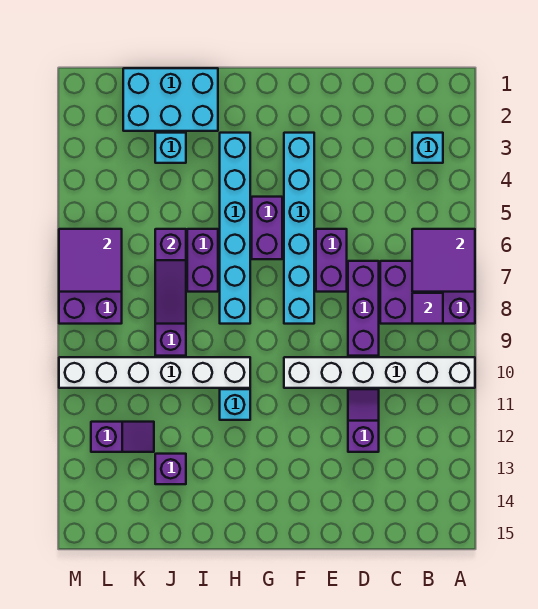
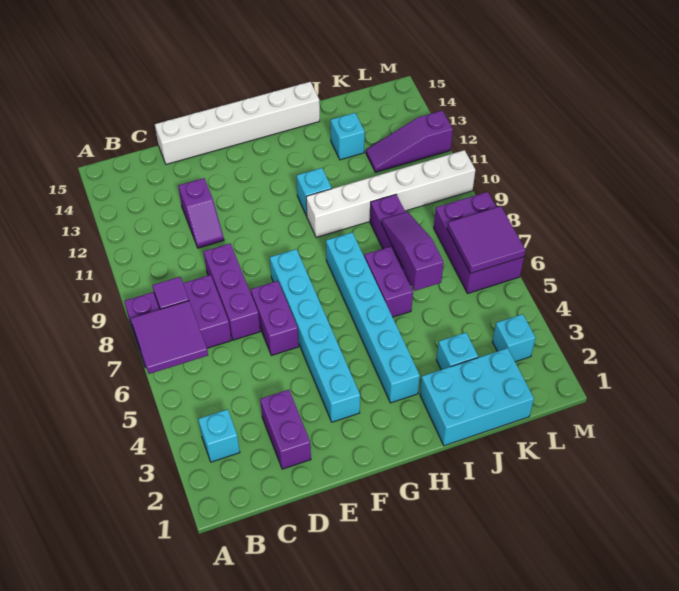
white brick A10:F10 level 1 -> white brick D15:I15 level 1
purple brick G5:G6 level 1 -> purple brick D2:D3 level 1
purple brick J13 level 1 -> cyan brick J13 level 1
purple slope K12:L12 level 1 top L -> purple slope K12:M12 level 1 top M
none -> cyan brick L3 level 1

